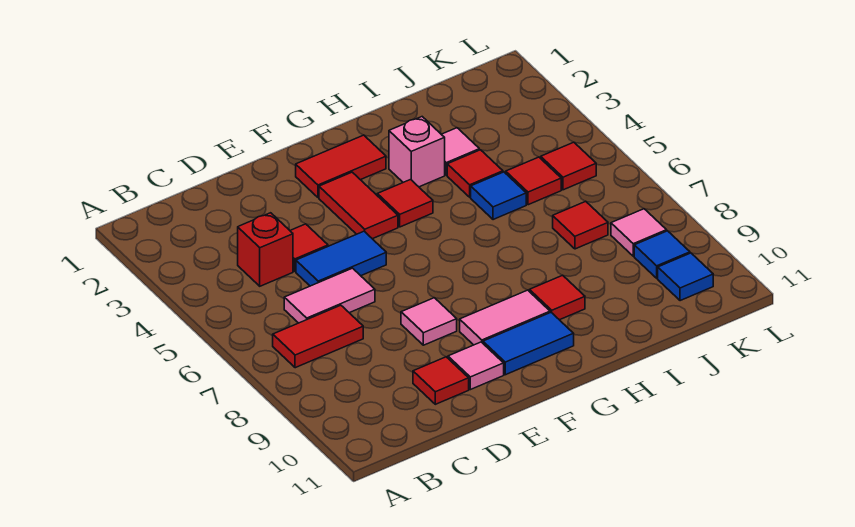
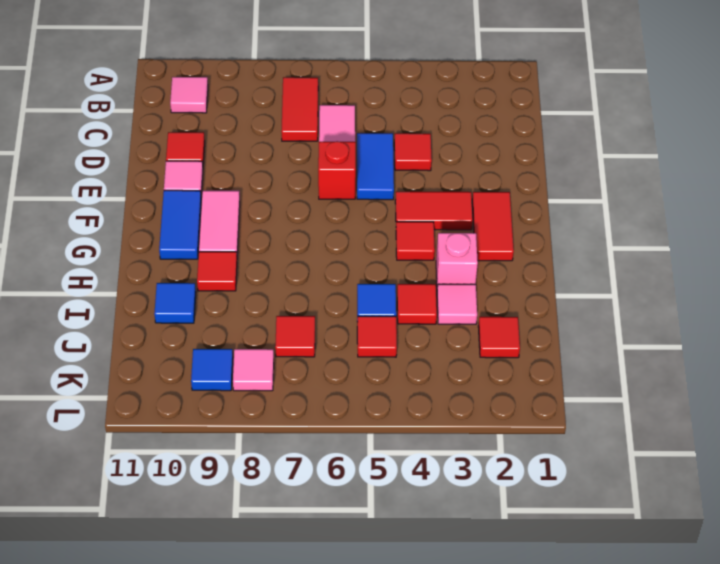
red brick C4 level 1 -> red brick E6 level 1
pink tile E8 level 1 -> pink tile B10 level 1
red tile K5 level 1 -> red tile J2 level 1
blue tile K10 level 1 -> blue tile I10 level 1

